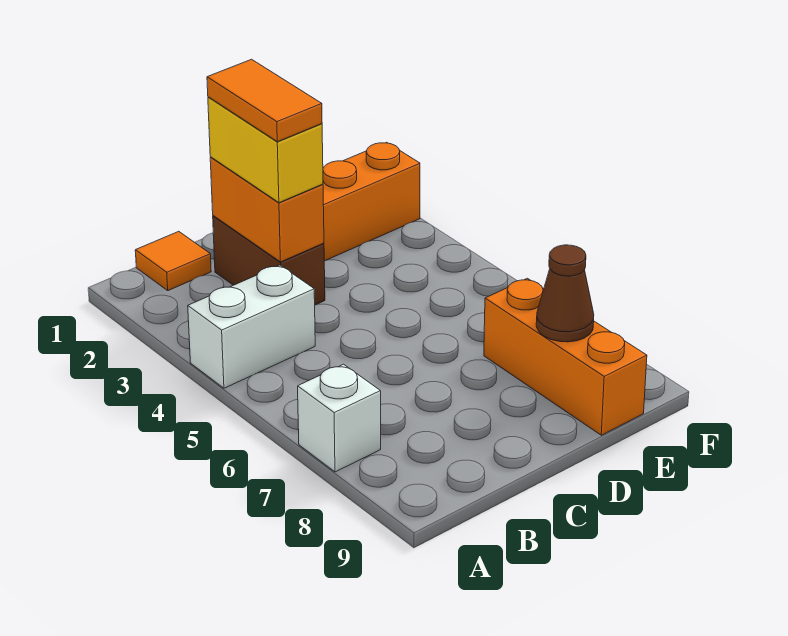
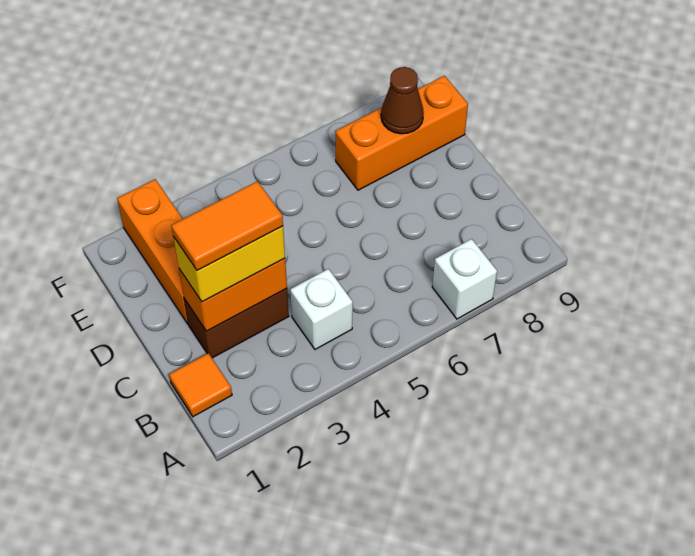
white brick A4:B4 level 1 -> white brick B4 level 1

